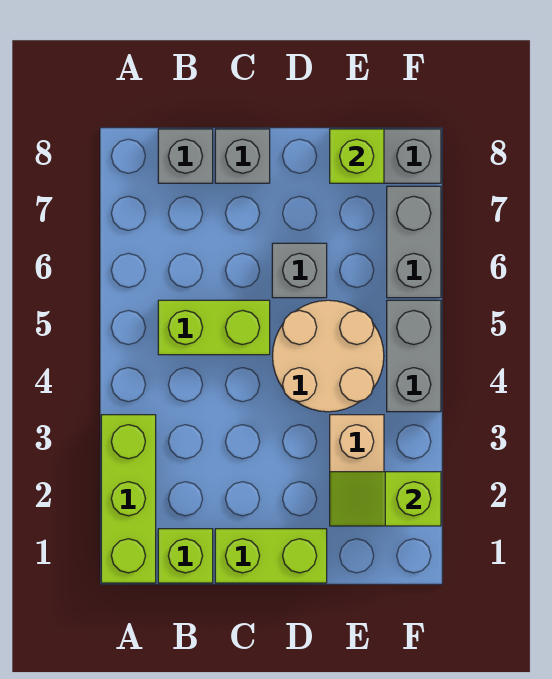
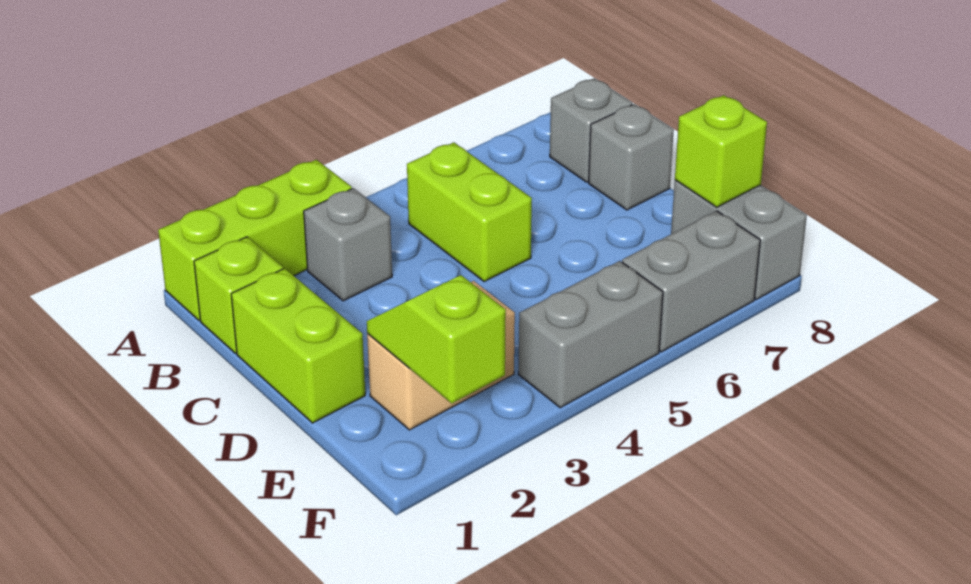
tan round brick D4:E5 level 1 -> none
grey brick D6 level 1 -> grey brick B3 level 1

